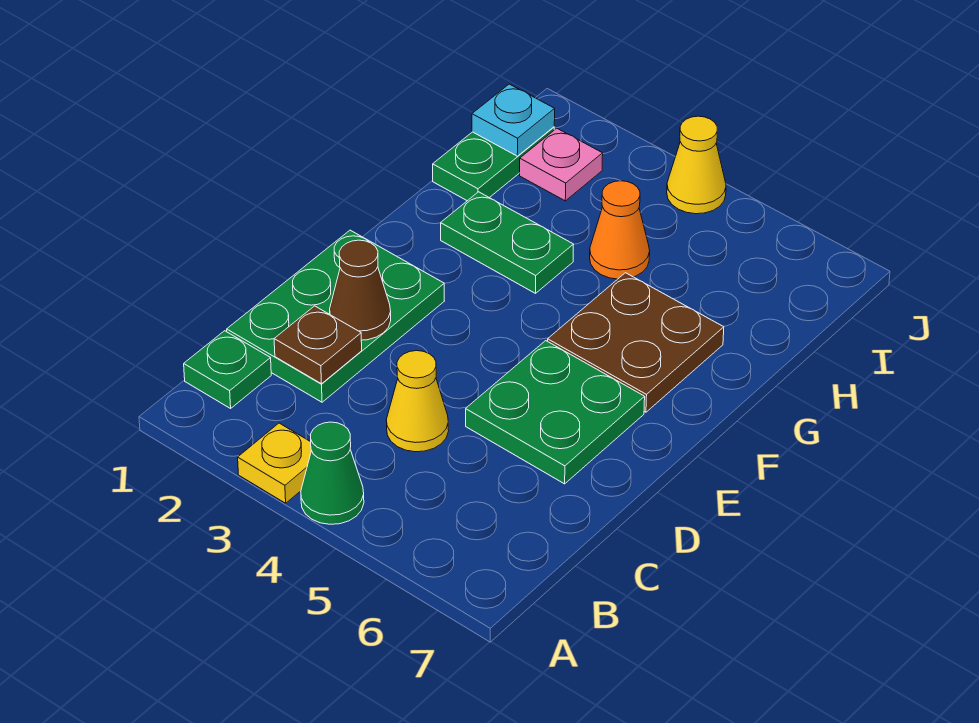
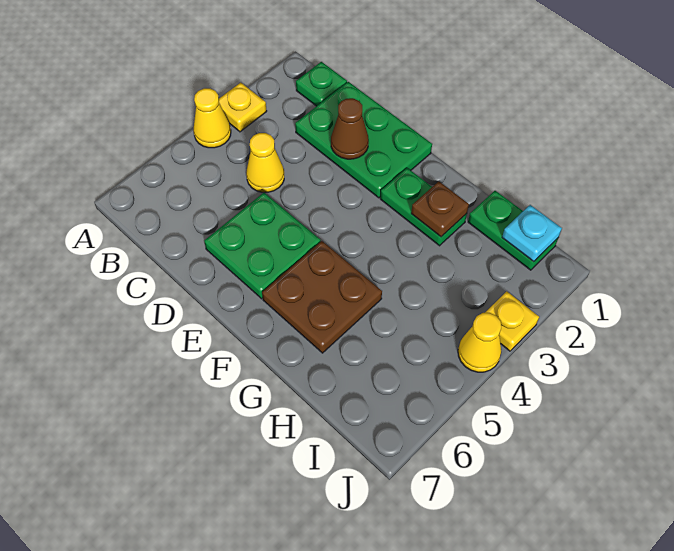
green cone A4 level 1 -> yellow cone A4 level 1
brown plate C2 level 2 -> brown plate G2 level 2
green plate G2:G3 level 1 -> green plate F2:G2 level 1
orange cone H4 level 1 -> none
pink plate I2 level 1 -> none
none -> yellow plate J3 level 1

